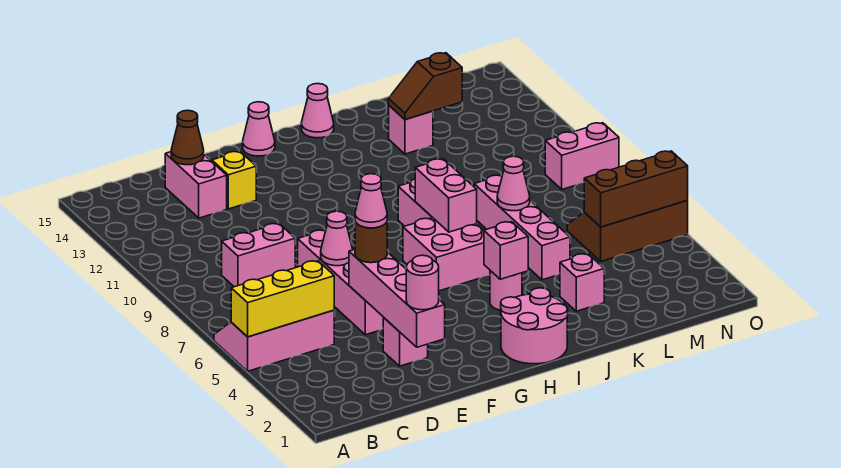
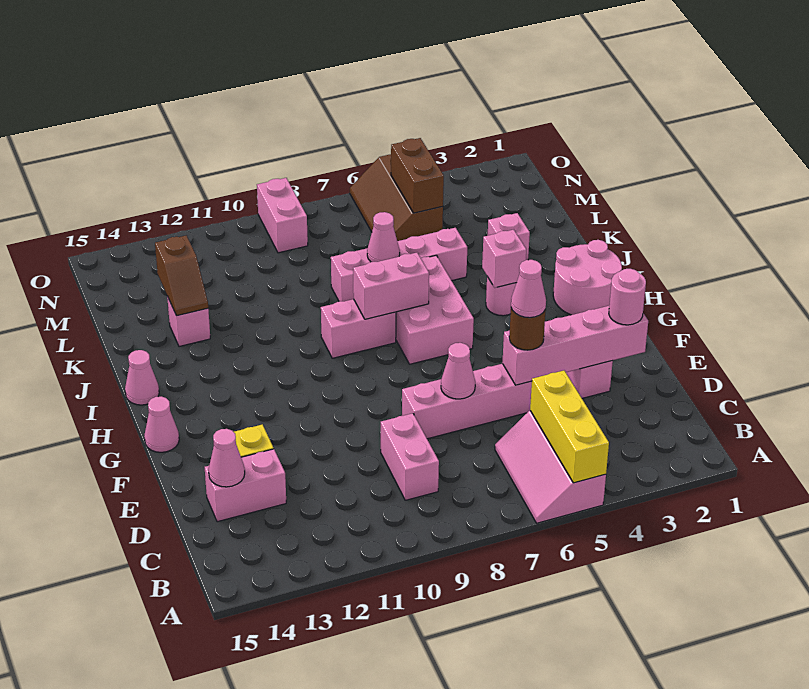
brown cone D14 level 2 -> pink cone D14 level 2
pink brick H6:I7 level 1 -> pink brick H6:J7 level 1
brown brick M5:O5 level 2 -> brown brick M5:N5 level 2

